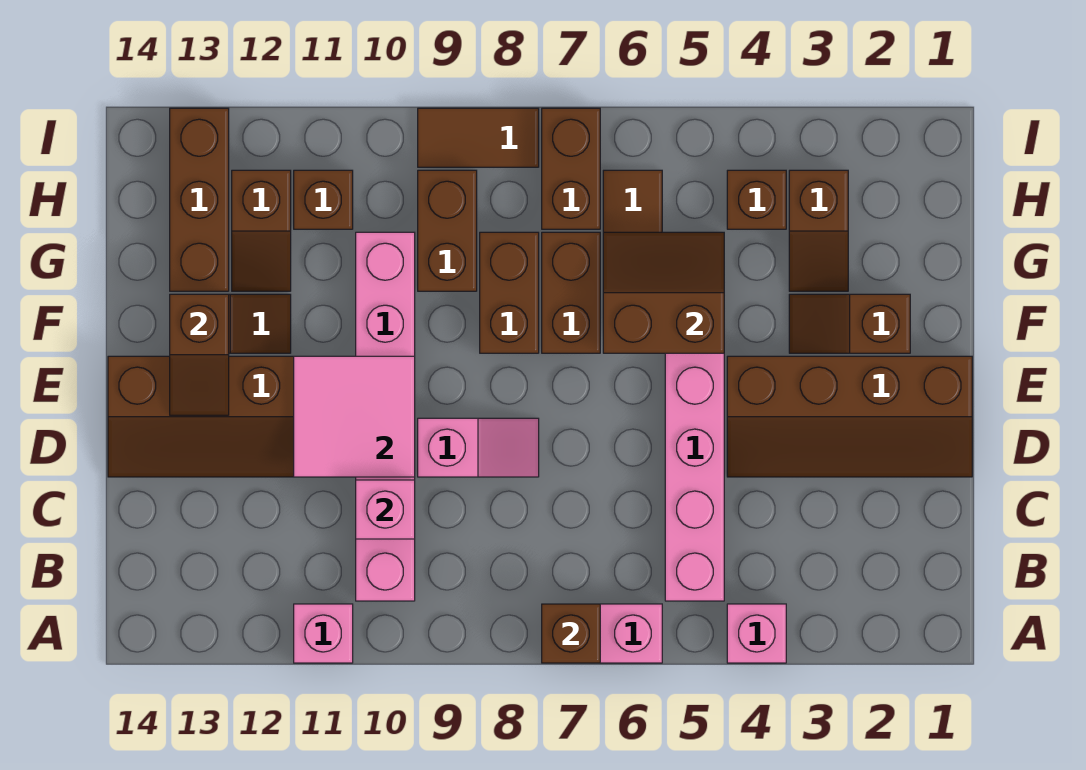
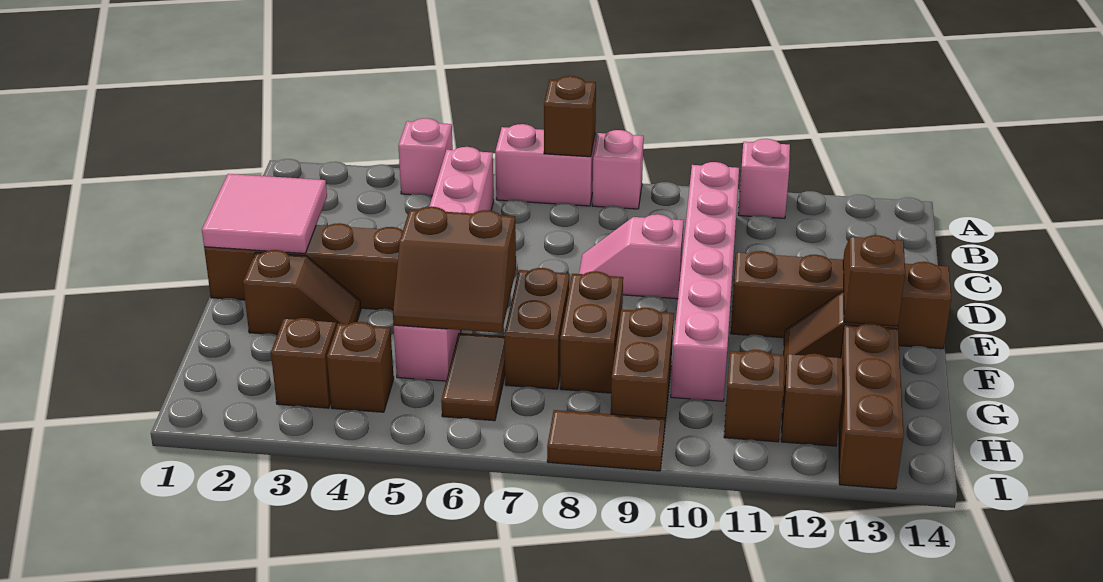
pink brick C10 level 2 -> pink brick A8 level 1
pink tile D10:E11 level 2 -> pink tile D1:E2 level 2
brown brick H7:I7 level 1 -> none

